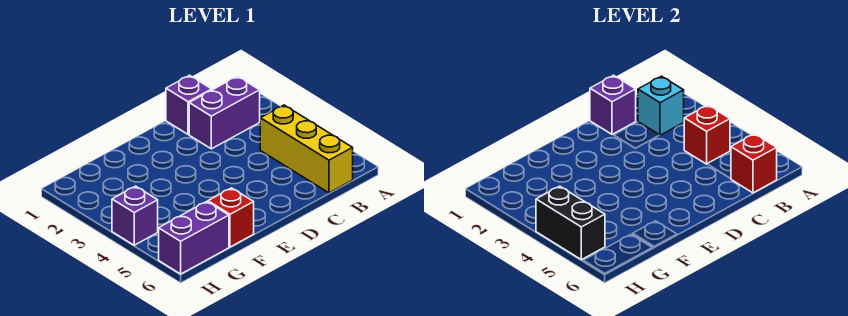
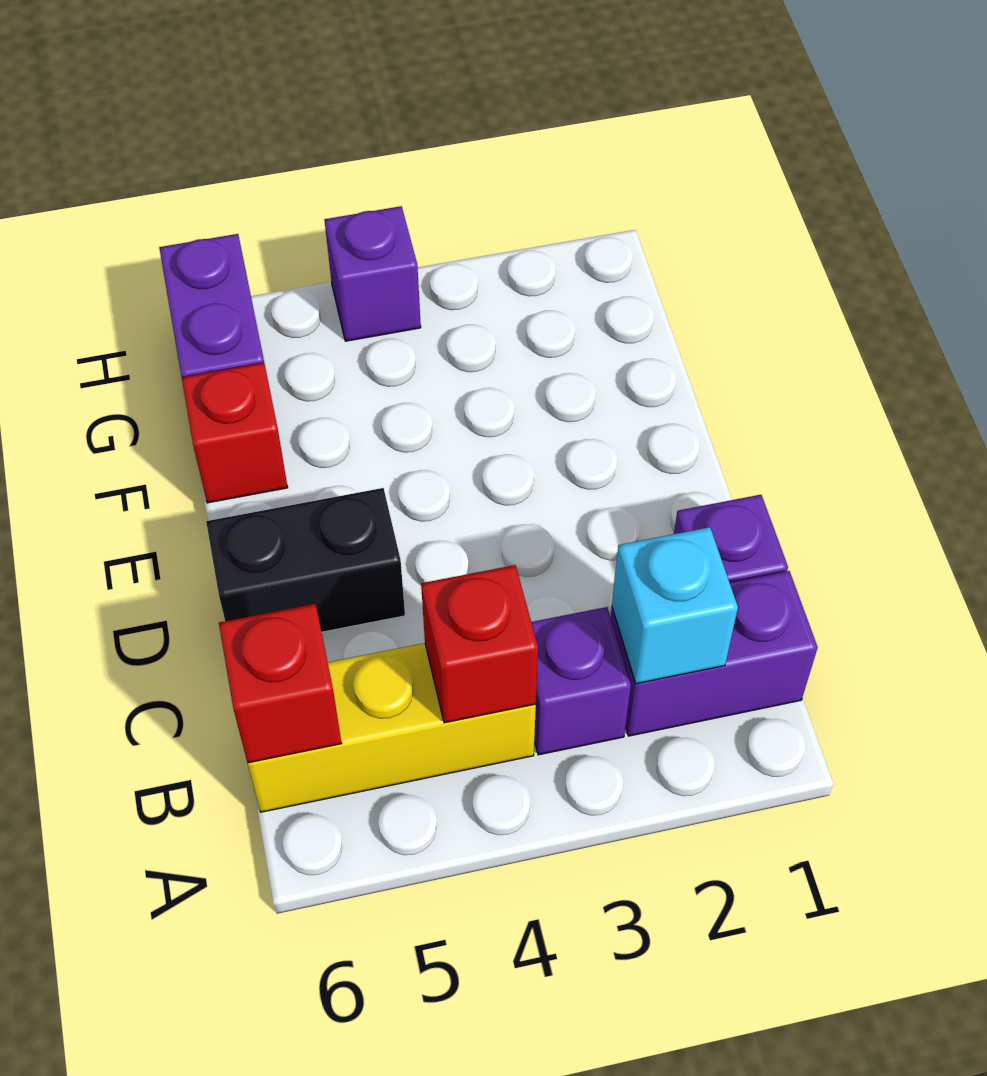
purple brick B2:C2 level 1 -> purple brick B1:B2 level 1
purple brick C1 level 2 -> purple brick B3 level 1
black brick H4:H5 level 2 -> black brick D5:D6 level 1

